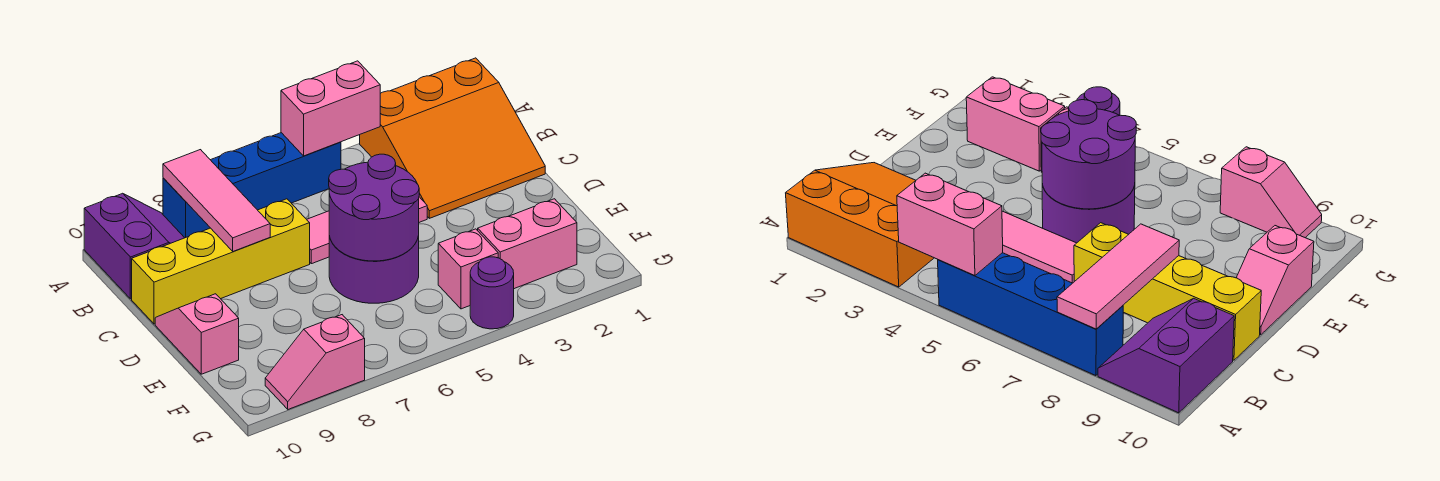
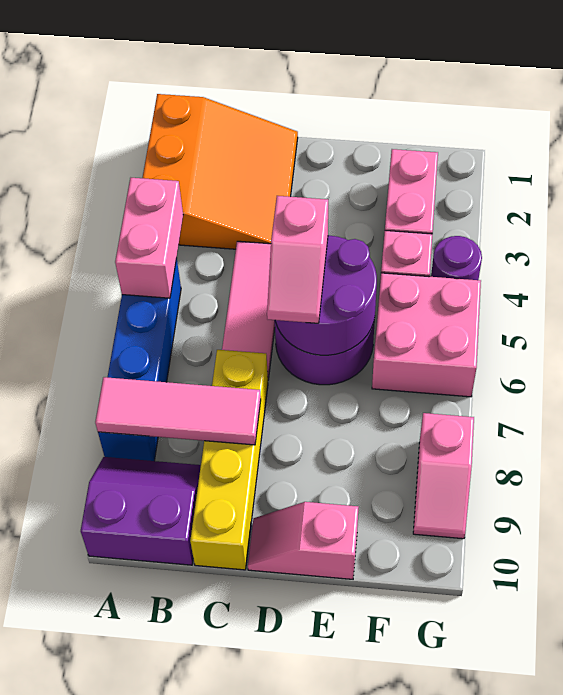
none -> pink slope D5:D6 level 3 top 5
none -> pink brick F5:G6 level 1

